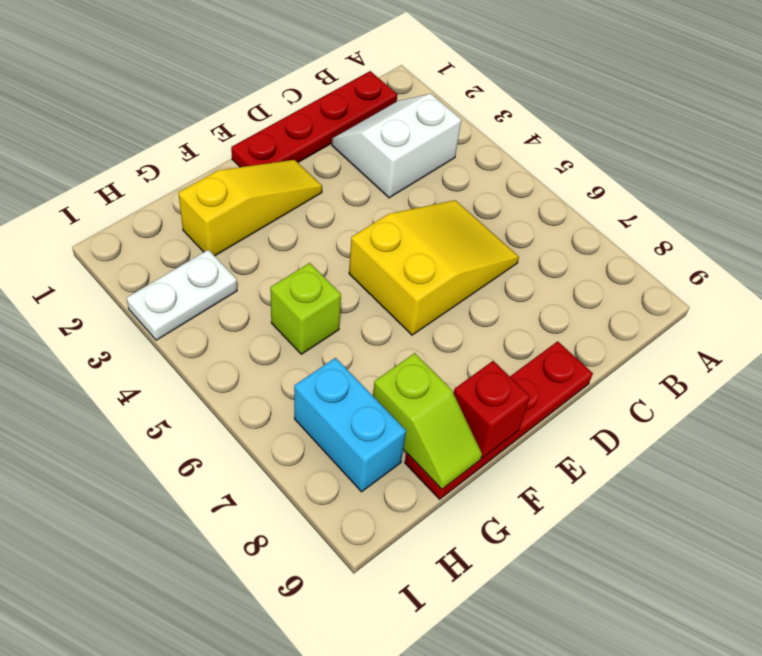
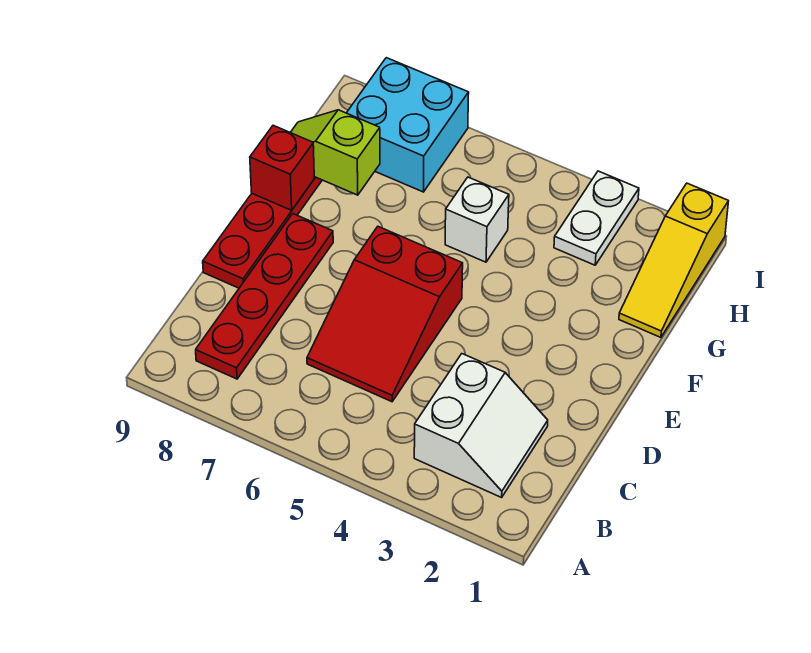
red plate B1:E1 level 1 -> red plate B8:E8 level 1
yellow slope C5:E6 level 1 top E -> red slope C5:E6 level 1 top E
yellow slope E2:G2 level 1 top G -> yellow slope G1:I1 level 1 top I
lime brick G5 level 1 -> white brick G5 level 1
cyan brick H7:H8 level 1 -> cyan brick H7:I8 level 1

